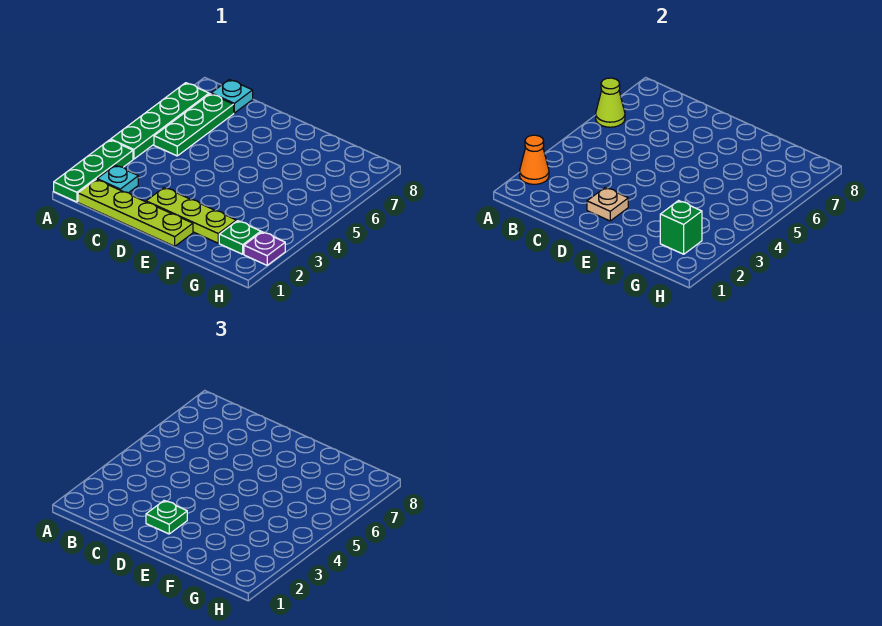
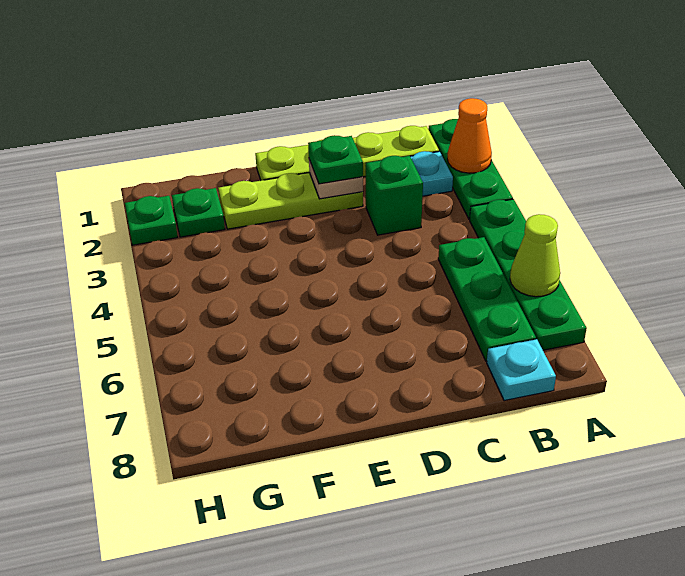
green brick G2 level 2 -> green brick C3 level 1
purple plate H2 level 1 -> green plate H2 level 1

